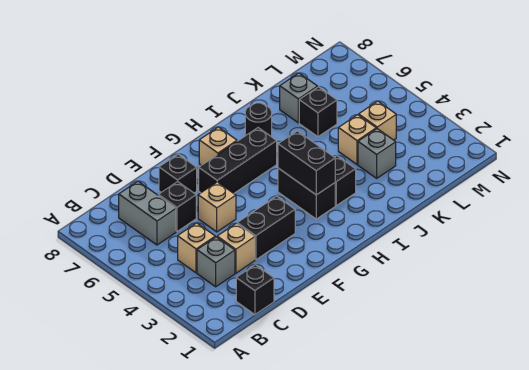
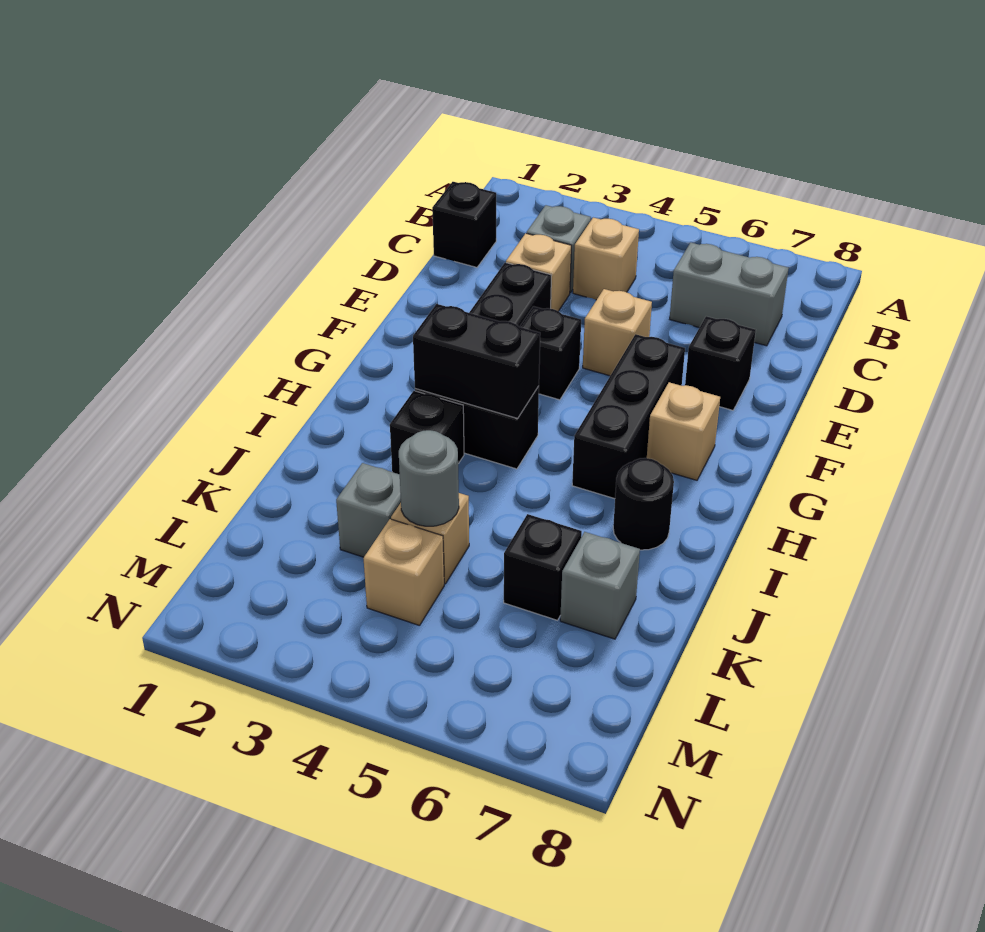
black brick D6 level 1 -> black brick F4 level 1
none -> grey round brick K4 level 2

